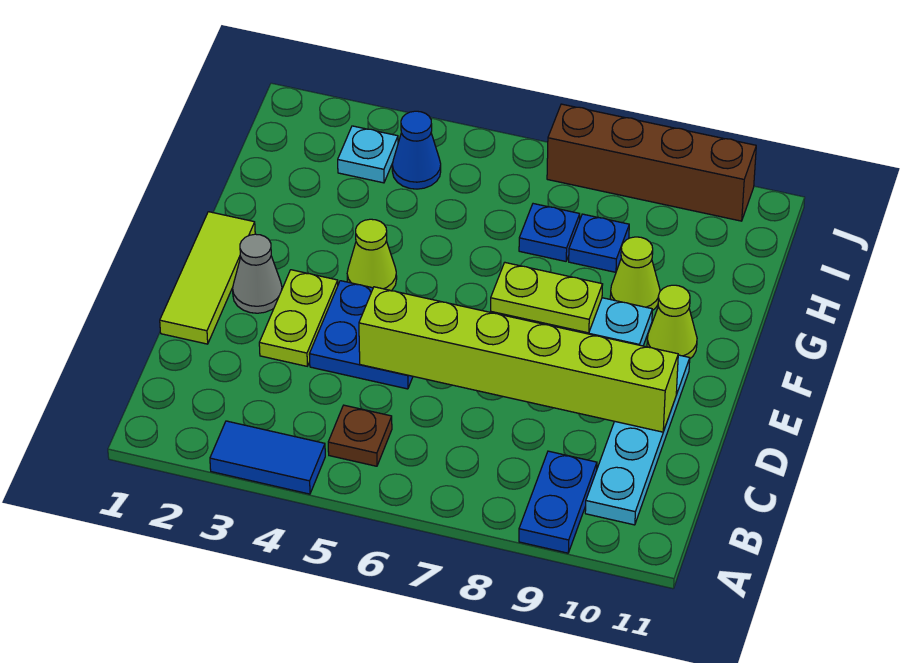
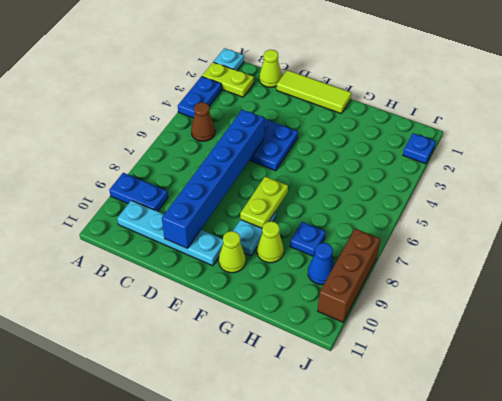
blue tile A3:A4 level 1 -> blue plate A3:A4 level 1
brown plate B5 level 1 -> brown cone B5 level 1
lime plate D3:E3 level 1 -> lime plate A2:B2 level 1
lime brick D5:D10 level 2 -> blue brick D5:D10 level 2
grey cone E2 level 1 -> none
lime cone F4 level 1 -> lime cone C1 level 1
blue plate H7 level 1 -> blue plate J2 level 1
cyan plate I3 level 1 -> cyan plate A1 level 1
blue cone I4 level 1 -> blue cone I9 level 1
brown brick J7:J10 level 1 -> brown brick J8:J10 level 1

